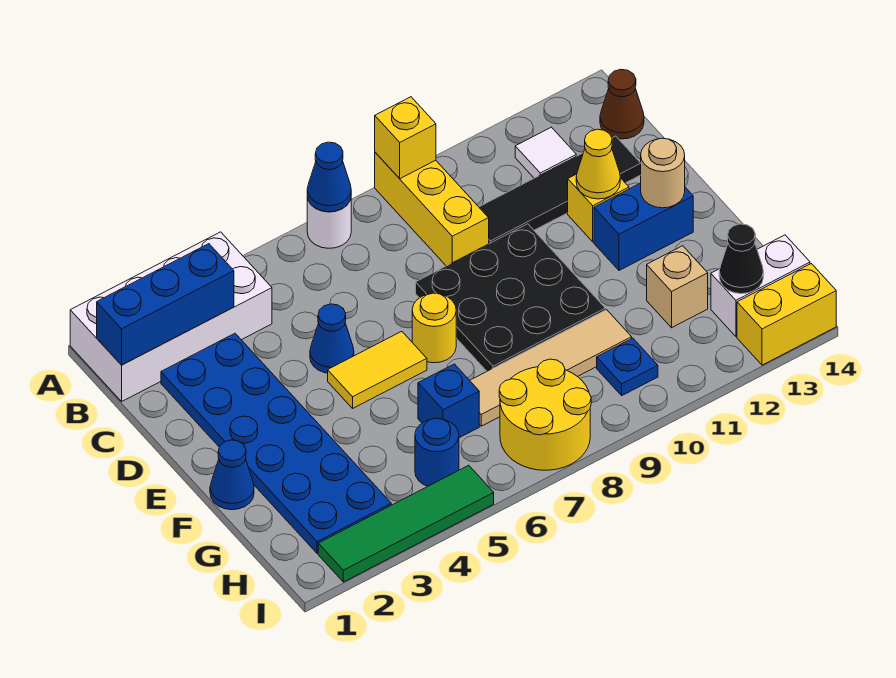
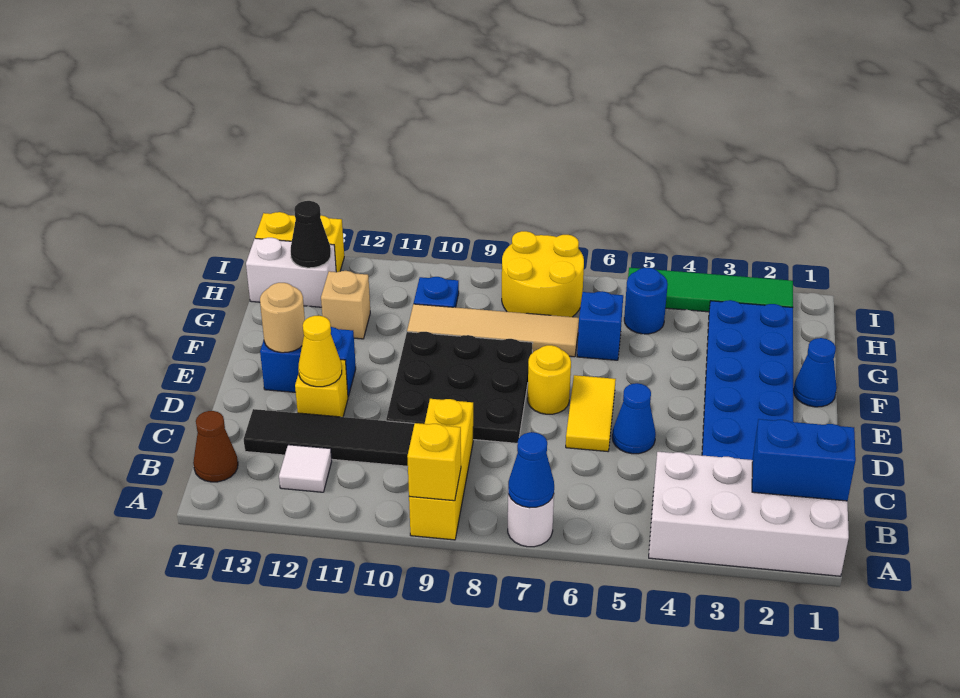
blue brick B1:B3 level 2 -> blue brick B1:B2 level 2
yellow tile E5:E6 level 1 -> yellow tile D6:E6 level 1

